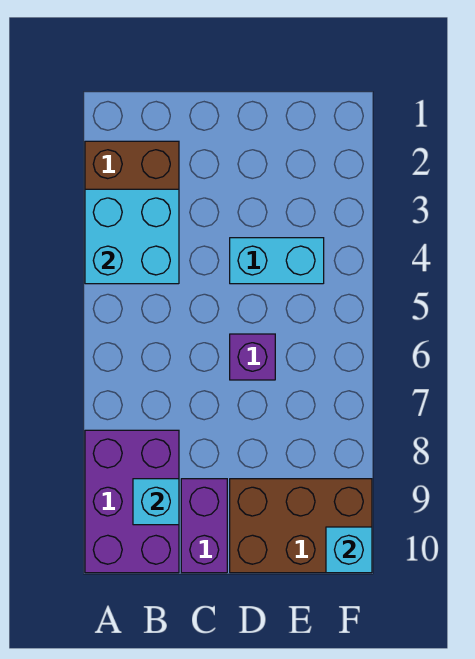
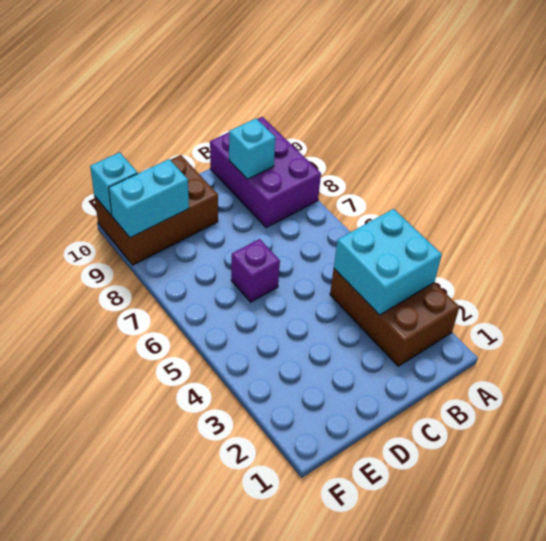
purple brick C9:C10 level 1 -> none
cyan brick D4:E4 level 1 -> cyan brick E9:F9 level 2

